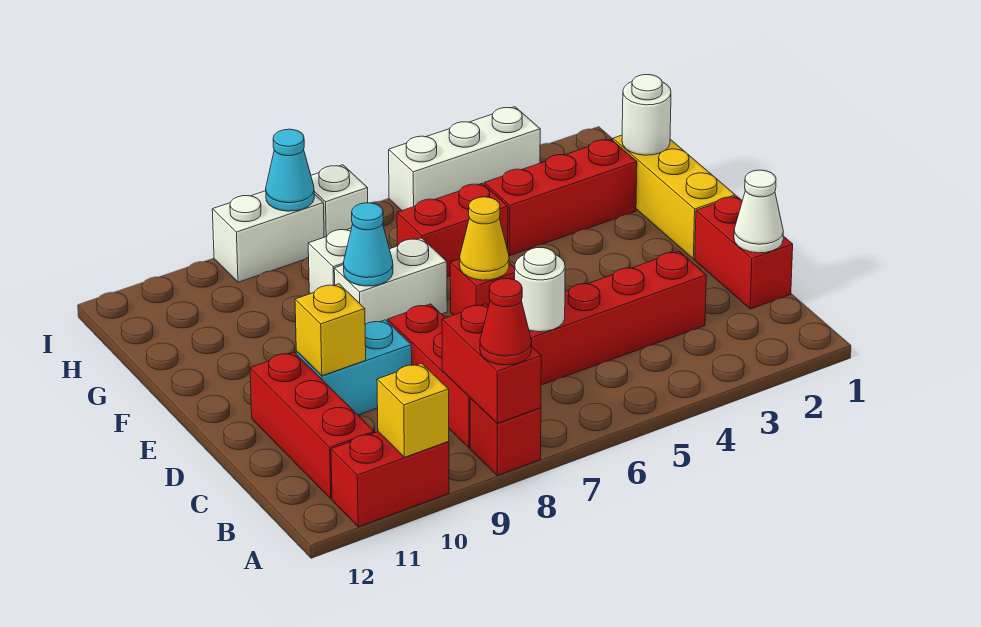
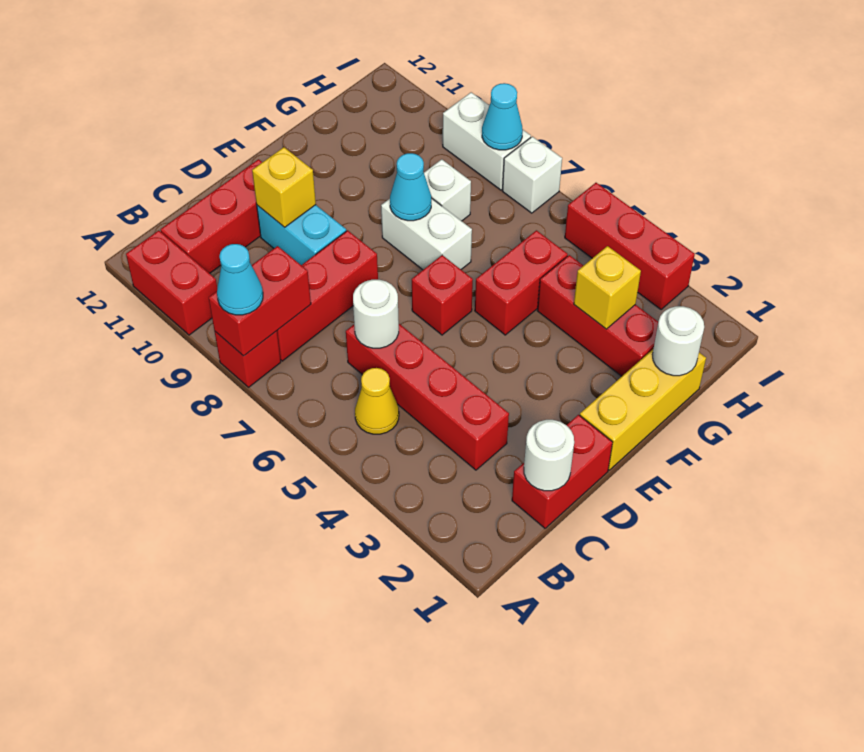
red cone A8 level 3 -> cyan cone A8 level 3
yellow brick A10 level 2 -> yellow brick G3 level 2
white cone C1 level 2 -> white round brick C1 level 2
yellow cone E6 level 2 -> yellow cone B5 level 1
red brick G5:G6 level 1 -> red brick F5:G5 level 1
white brick I3:I5 level 1 -> red brick I3:I5 level 1

